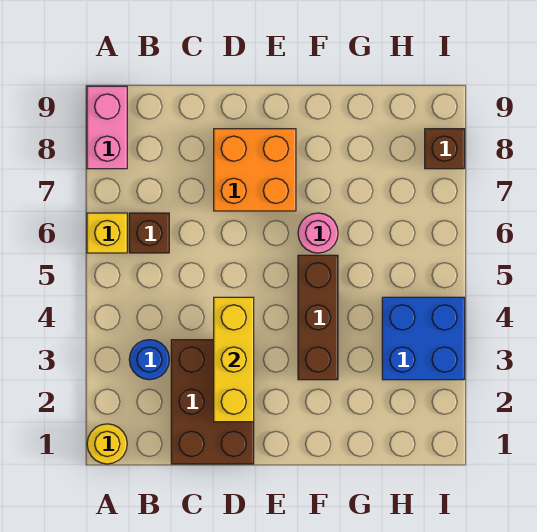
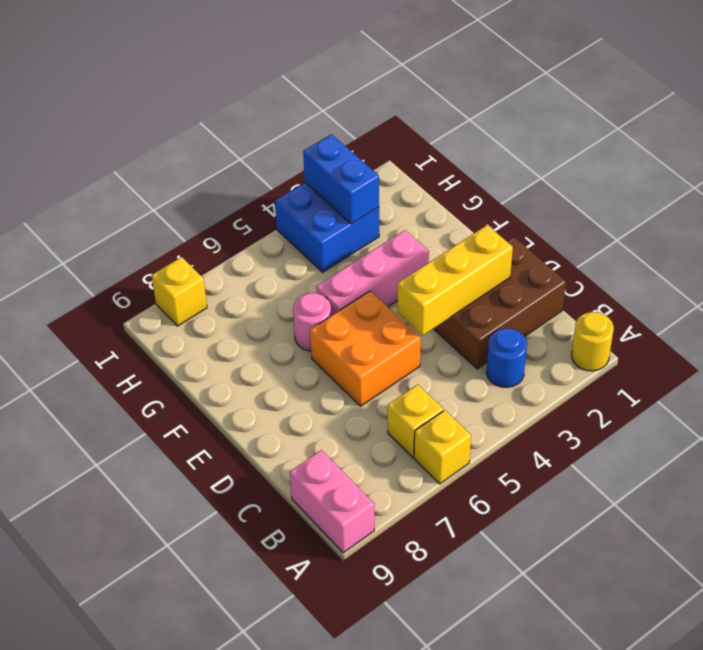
pink brick A8:A9 level 1 -> pink brick A9:B9 level 1
brown brick B6 level 1 -> yellow brick B6 level 1
orange brick D7:E8 level 1 -> orange brick D5:E6 level 1
brown brick F3:F5 level 1 -> pink brick F3:F5 level 1
none -> blue brick H3:I3 level 2
brown brick I8 level 1 -> yellow brick I8 level 1

